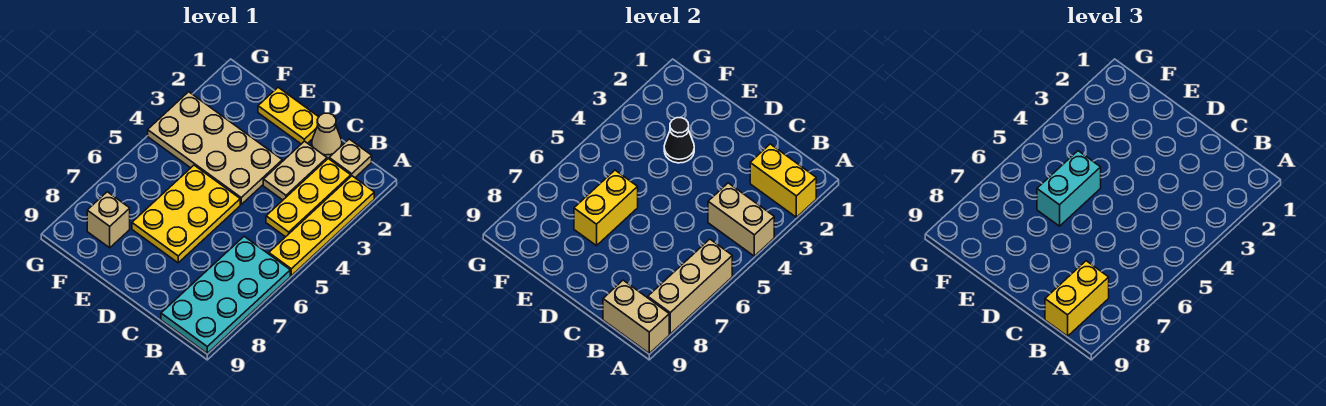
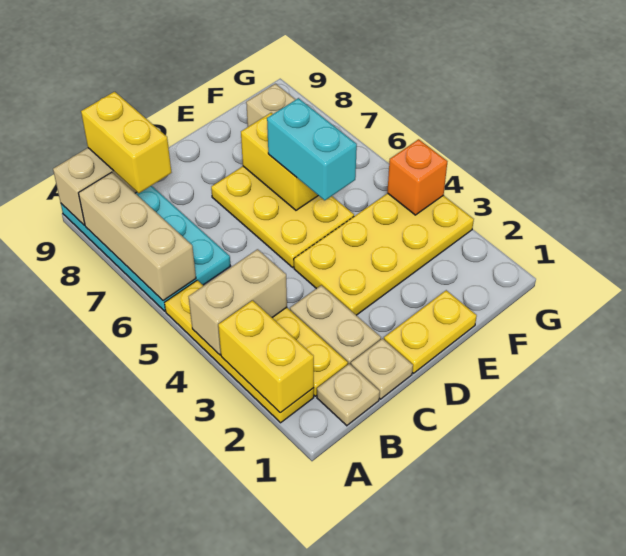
yellow brick A2:B2 level 2 -> yellow brick A2:A3 level 2
tan cone C1 level 1 -> tan plate C1 level 1
tan plate D3:G4 level 1 -> yellow plate D3:G4 level 1
black cone E3 level 2 -> none
none -> orange brick G4 level 2

